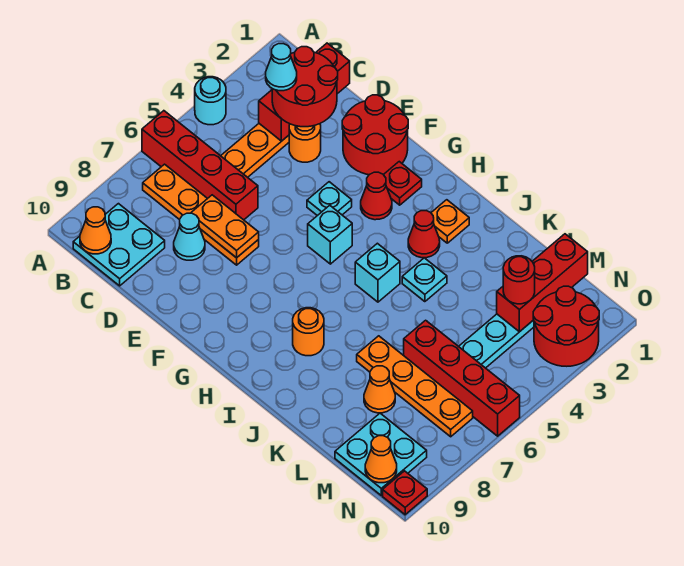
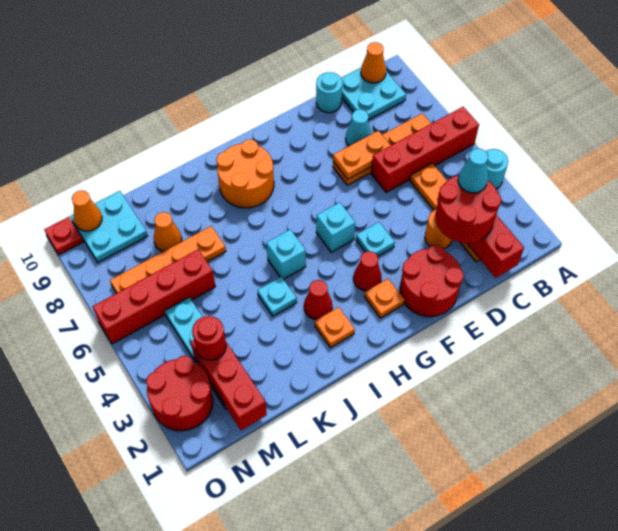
none -> cyan round brick D10 level 1
red plate G2 level 1 -> orange plate G2 level 1
orange round brick I8 level 1 -> orange round brick H8:I9 level 1

